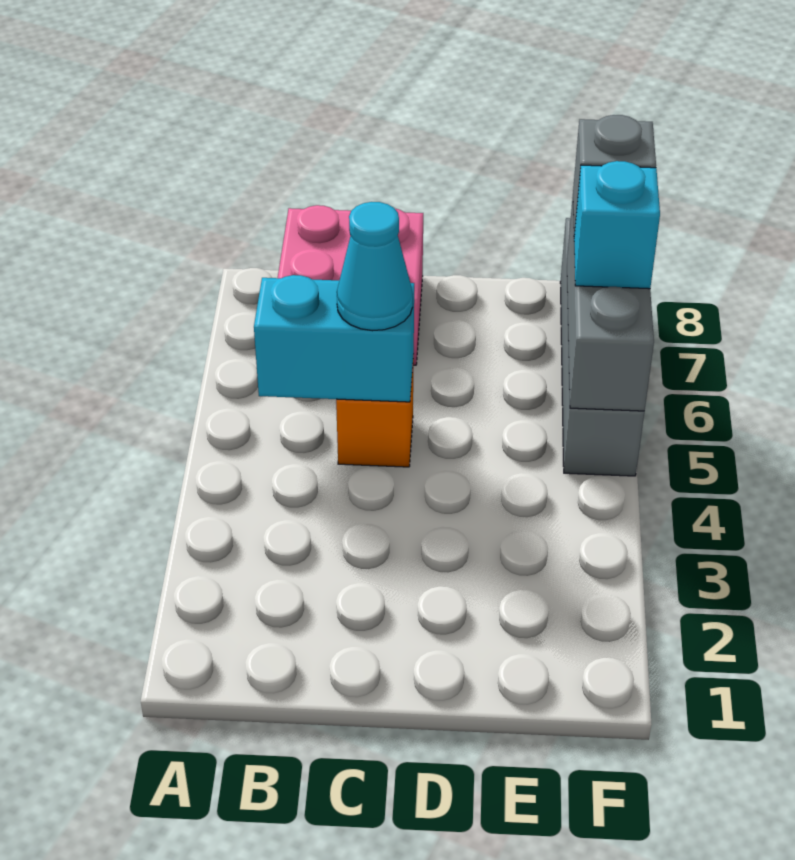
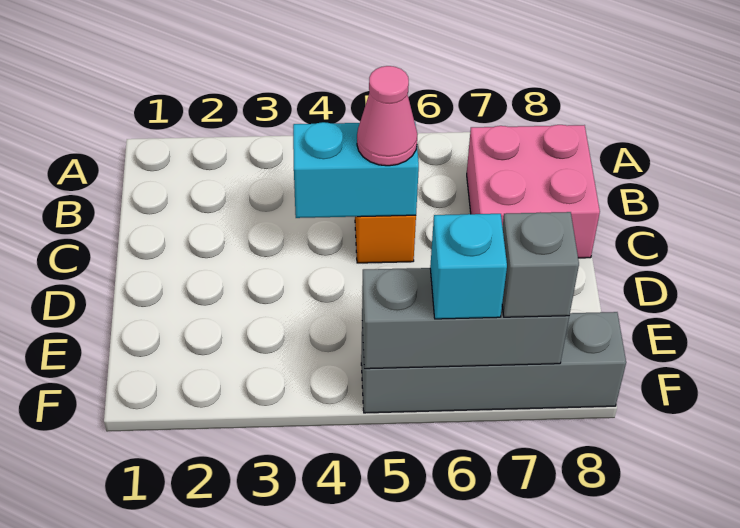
cyan brick B5:C5 level 2 -> cyan brick C4:C5 level 2
cyan cone C5 level 3 -> pink cone C5 level 3

